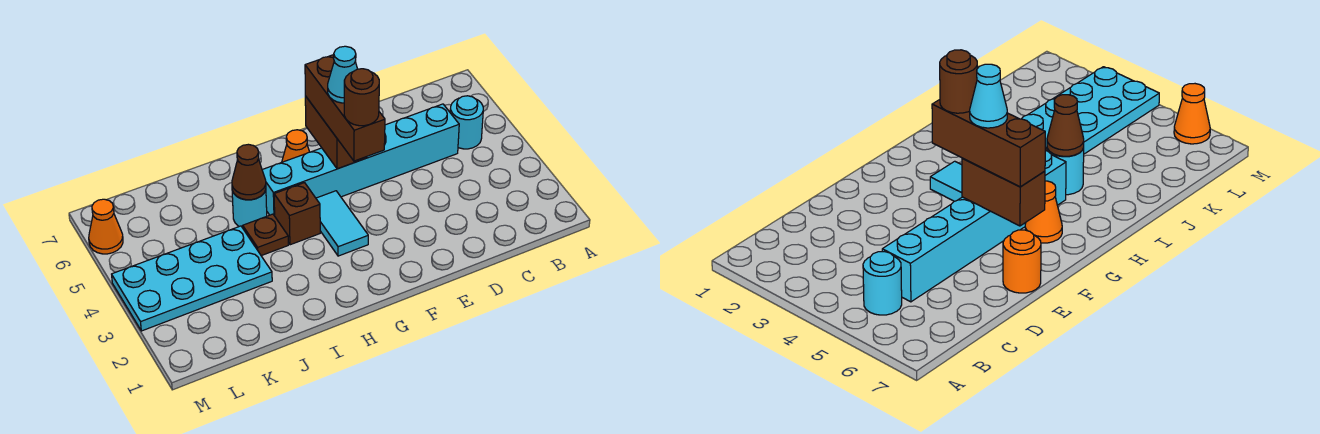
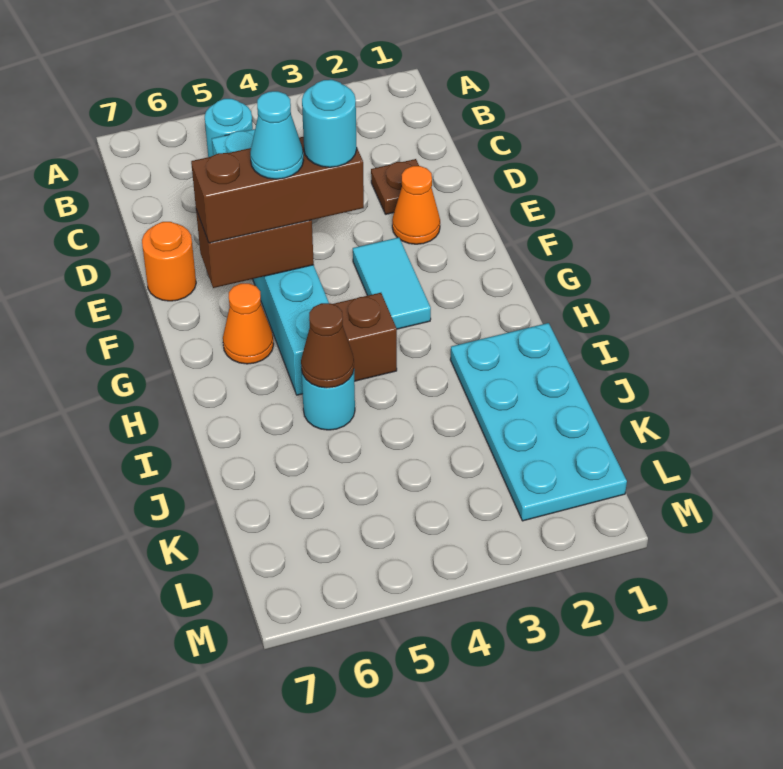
brown round brick F4 level 4 -> cyan round brick F4 level 4
cyan tile G3:G4 level 1 -> cyan tile F3:G3 level 1
brown plate I4 level 1 -> brown plate D2 level 1
cyan plate J3:M4 level 1 -> cyan plate I1:L2 level 1
orange cone M6 level 1 -> orange cone E2 level 1

